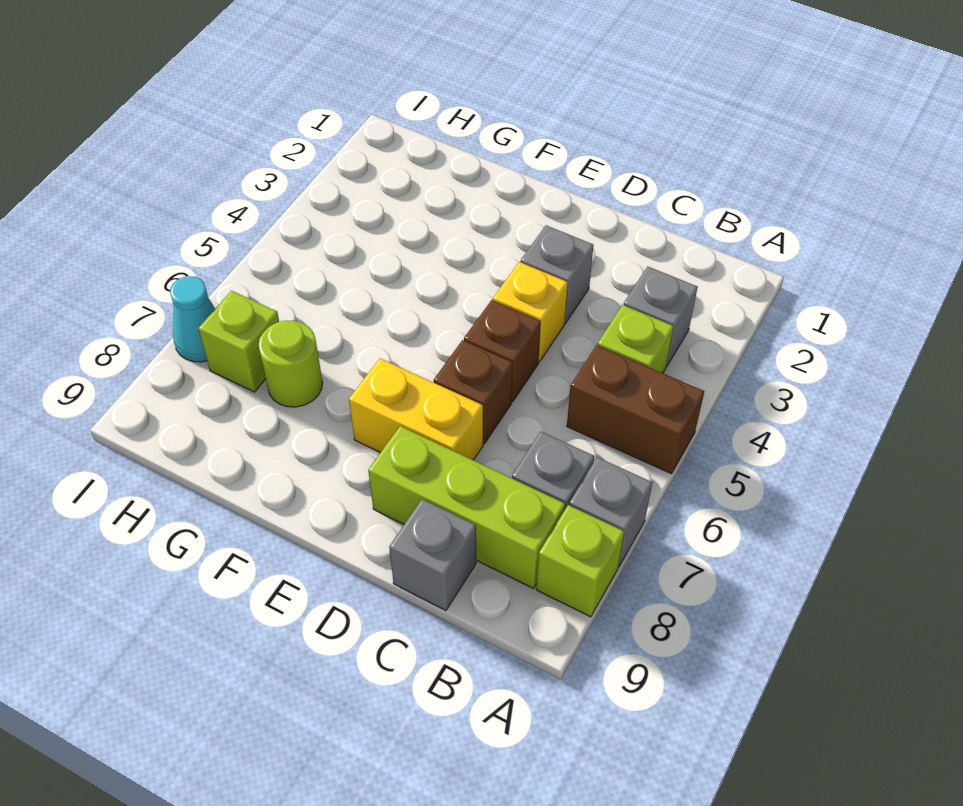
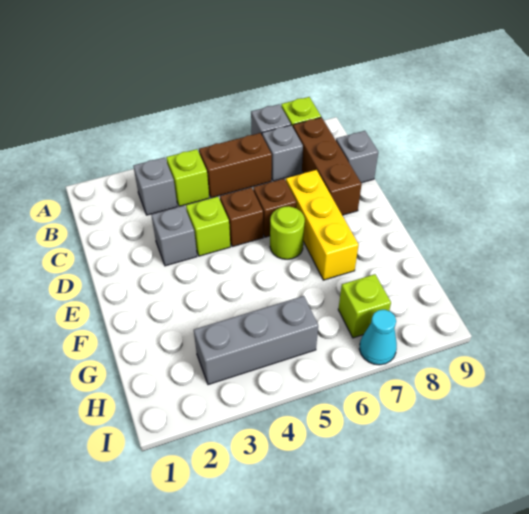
brown brick A5:B5 level 1 -> brown brick B5:B6 level 1
lime brick B8:D8 level 1 -> brown brick B8:D8 level 1
yellow brick D4 level 1 -> lime brick D4 level 1
yellow brick D7:E7 level 1 -> yellow brick D7:F7 level 1
lime round brick G7 level 1 -> lime round brick E6 level 1
none -> grey brick H3:H5 level 1

